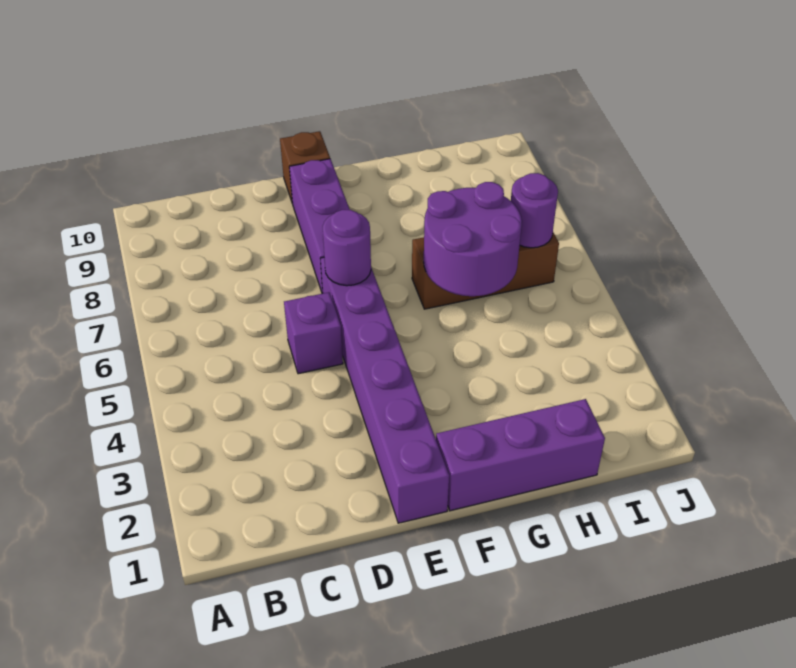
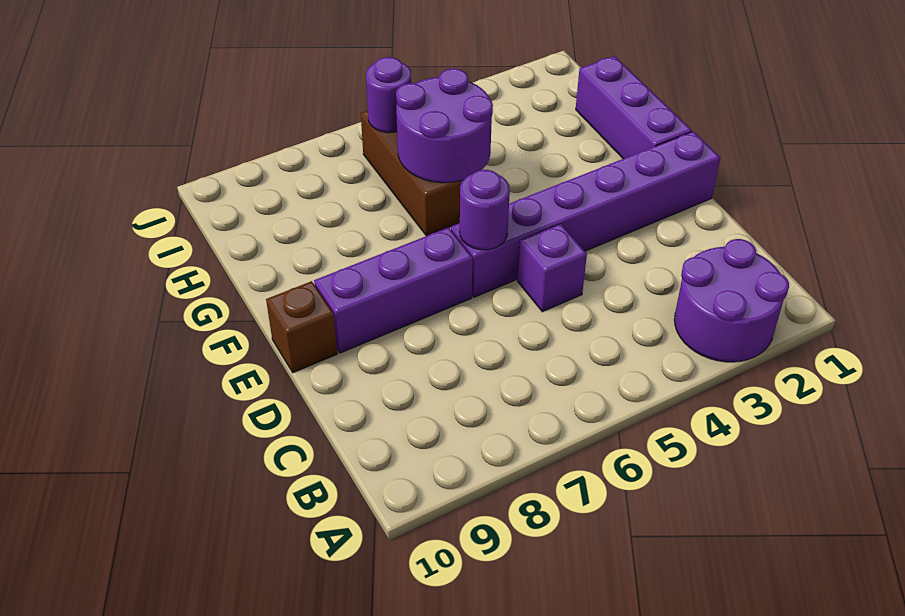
none -> purple round brick A2:B3 level 1

